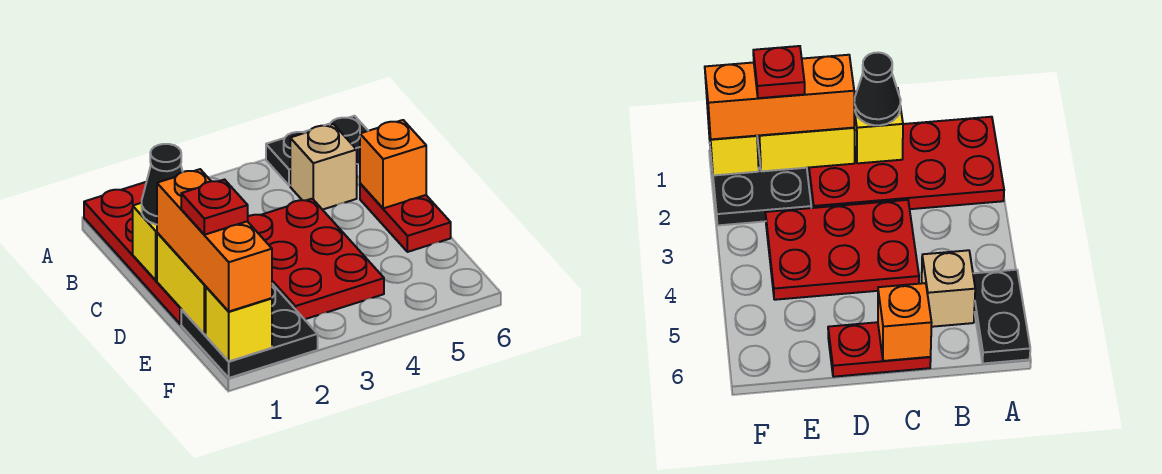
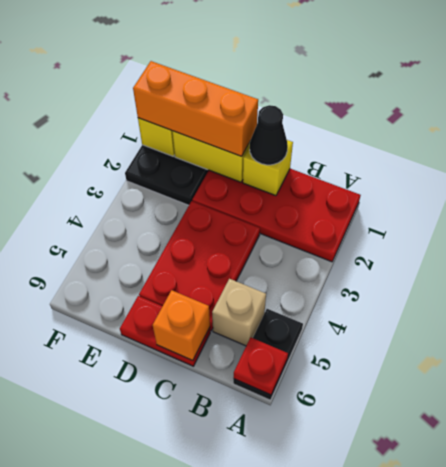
red plate C3:E4 level 1 -> red plate C3:D5 level 1
red plate E1 level 4 -> red plate A6 level 2

